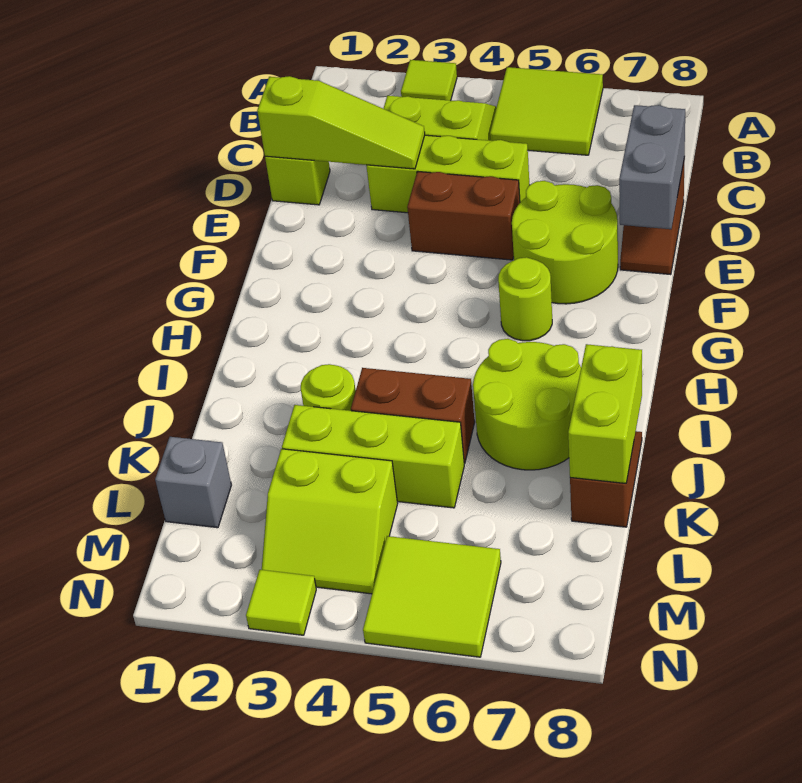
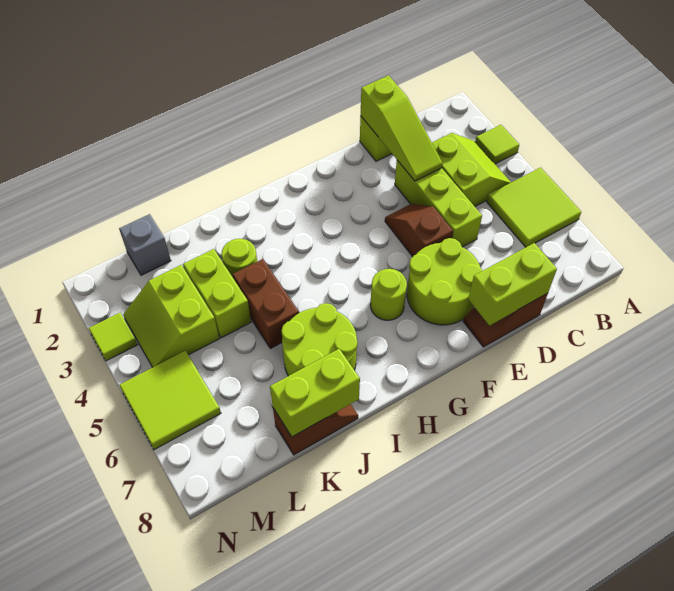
grey brick D8:E8 level 2 -> lime brick D8:E8 level 2
brown brick E4:E5 level 1 -> brown slope E4:E5 level 1 top 5
lime brick K3:K5 level 1 -> lime brick K3:K4 level 1

